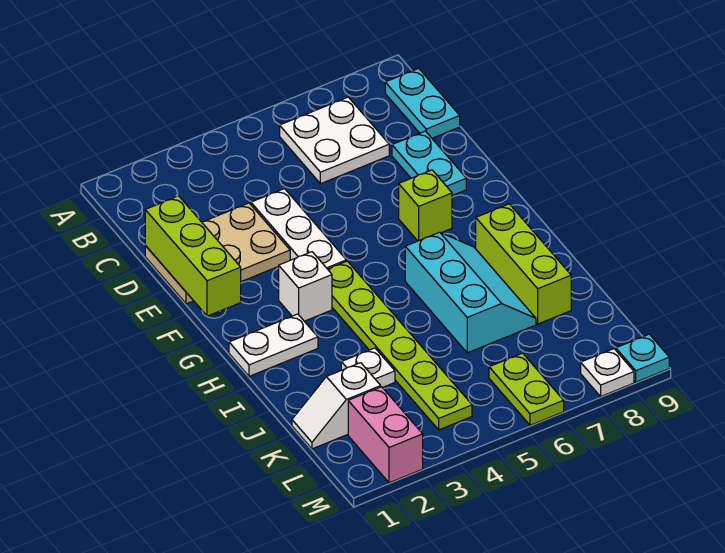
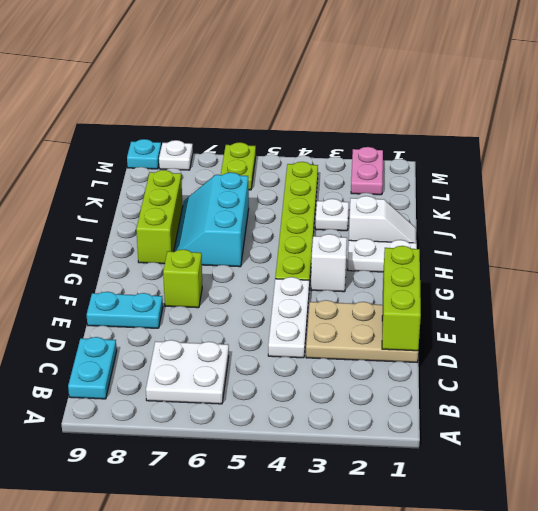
cyan plate D8:E8 level 1 -> cyan plate E8:E9 level 1
white slope K1:K2 level 1 top 2 -> white slope I1:I2 level 1 top 2
pink brick L2:M2 level 1 -> pink plate L2:M2 level 1

